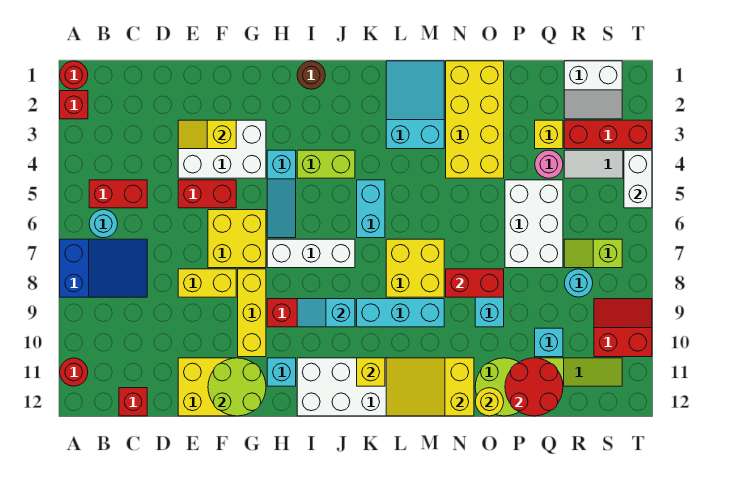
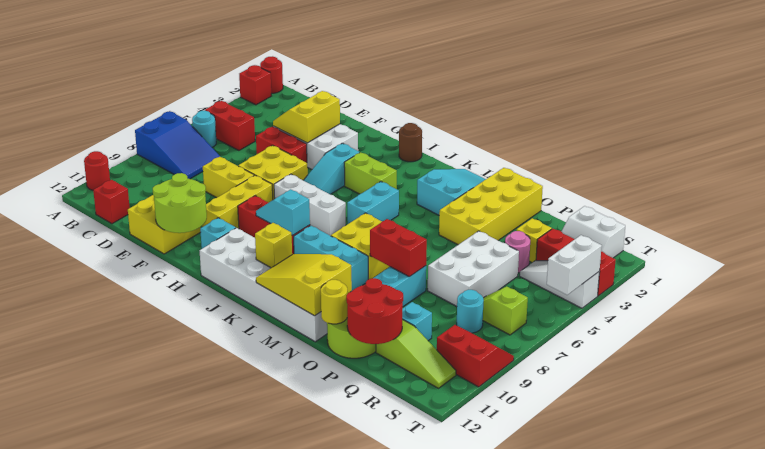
yellow slope E3:F3 level 2 top F -> yellow slope E3:F4 level 2 top F

